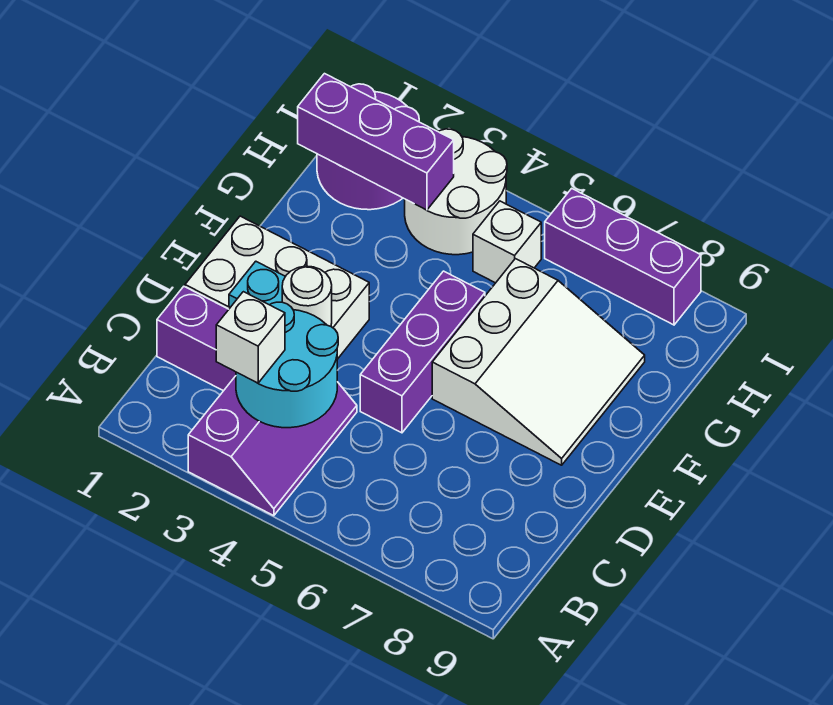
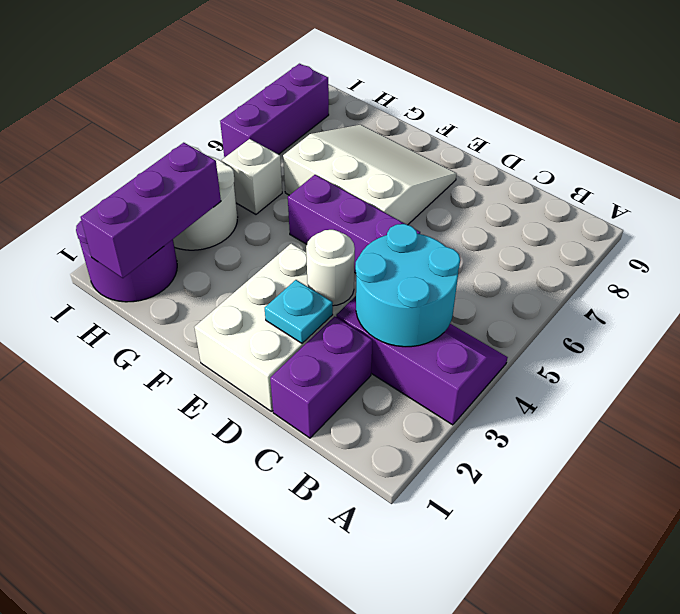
white brick B3 level 3 -> none

